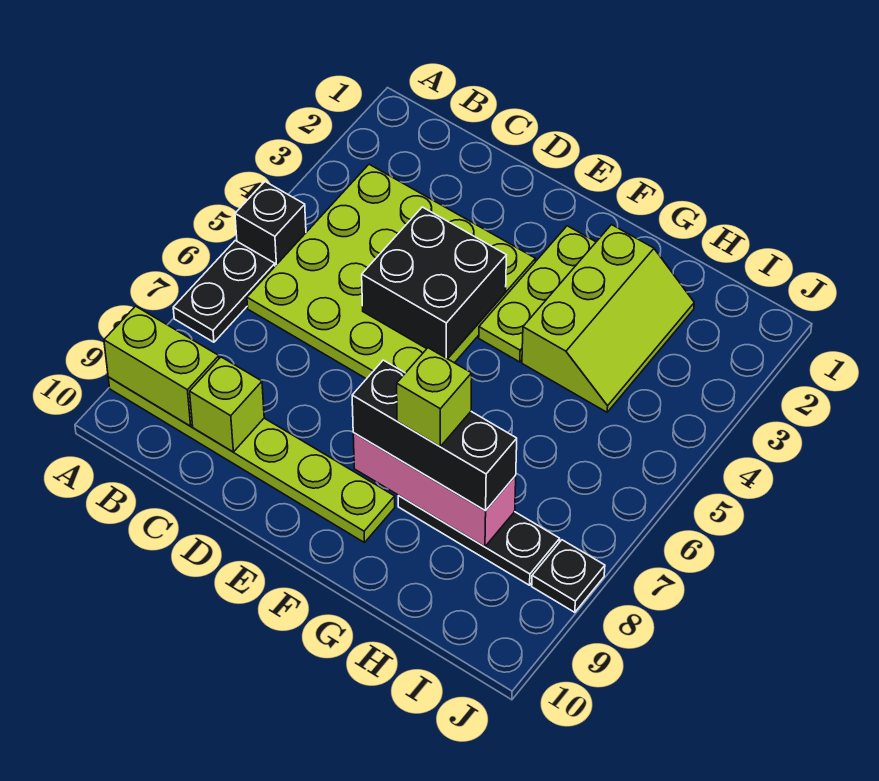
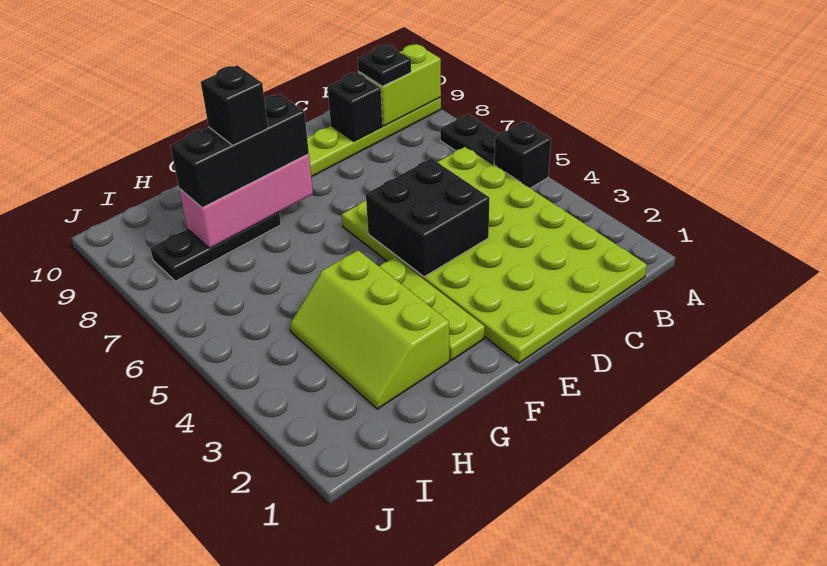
lime plate B3:E6 level 1 -> lime plate B1:E6 level 1
lime brick C9 level 2 -> black brick C9 level 2
lime brick G8 level 4 -> black brick G8 level 4
black plate J8 level 1 -> black plate B9 level 3

